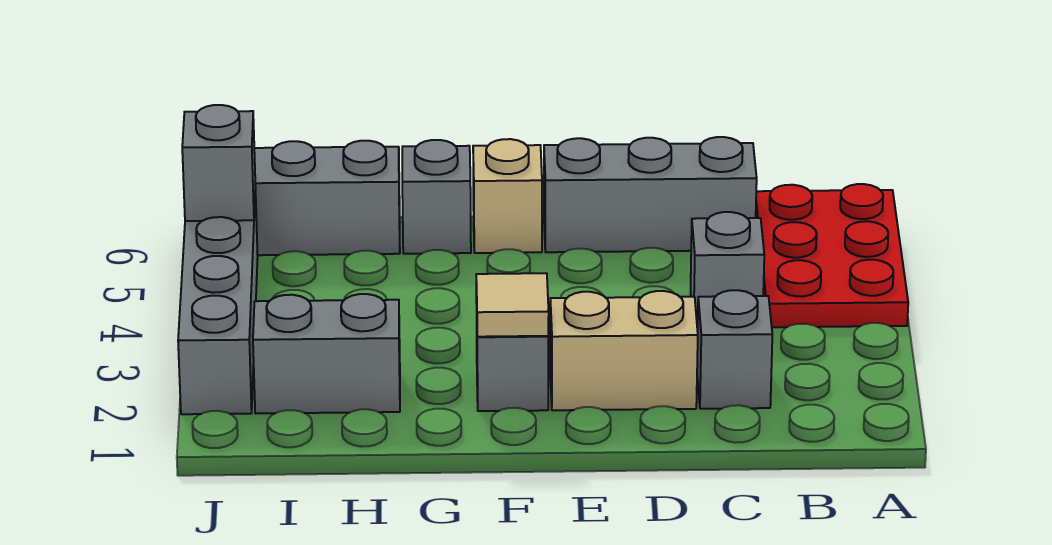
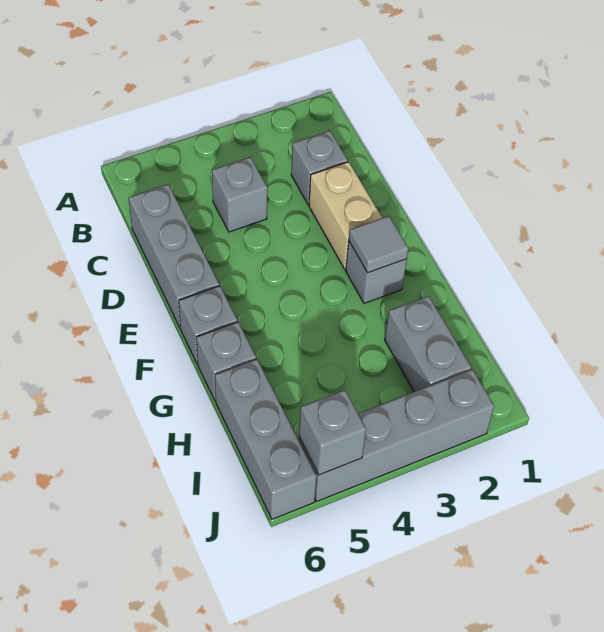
red plate A4:B6 level 1 -> none
tan tile F2 level 2 -> grey tile F2 level 2
tan brick F6 level 1 -> grey brick F6 level 1

